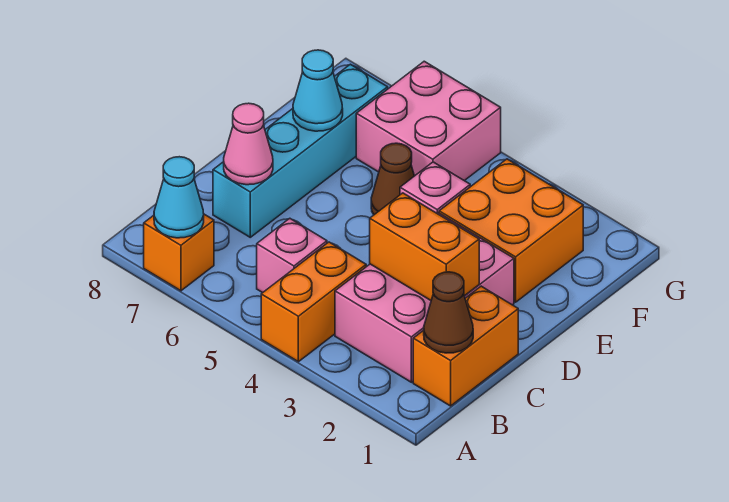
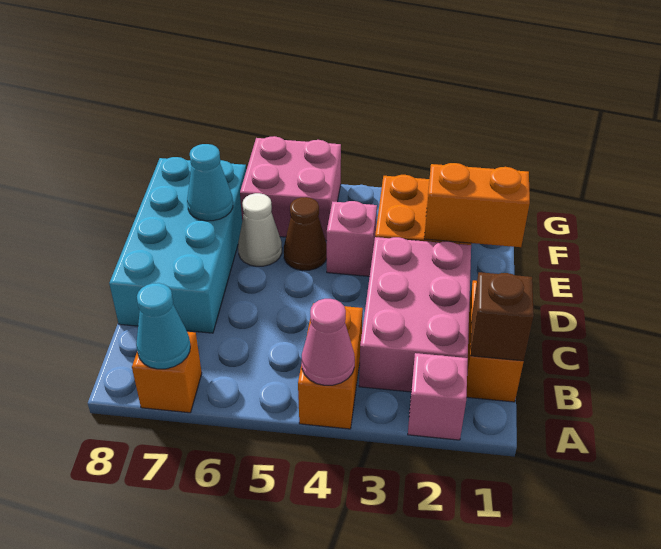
brown cone B1 level 2 -> brown brick B1 level 2
pink brick B5 level 1 -> pink brick A2 level 1
orange brick C2:C3 level 2 -> orange brick E1:E2 level 2
cyan brick C7:F7 level 1 -> cyan brick C7:F8 level 1
pink cone C7 level 2 -> pink cone A4 level 2
none -> white cone E6 level 1

